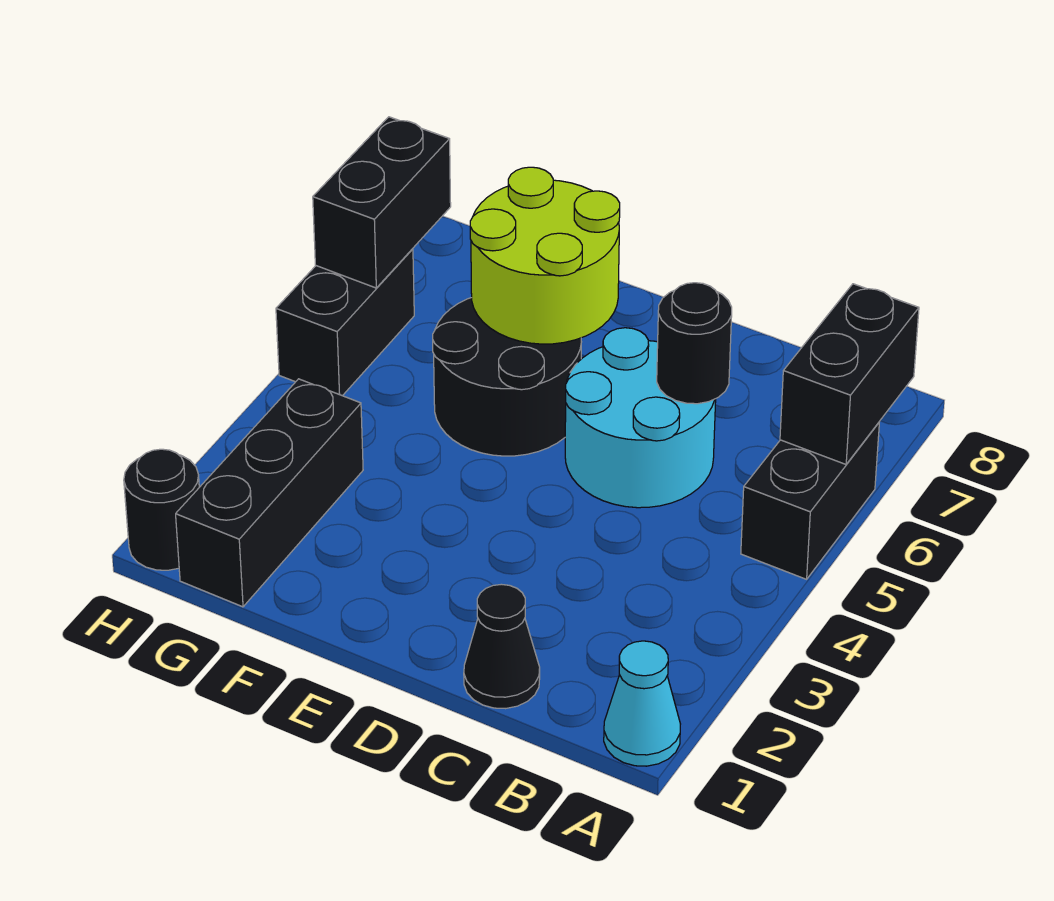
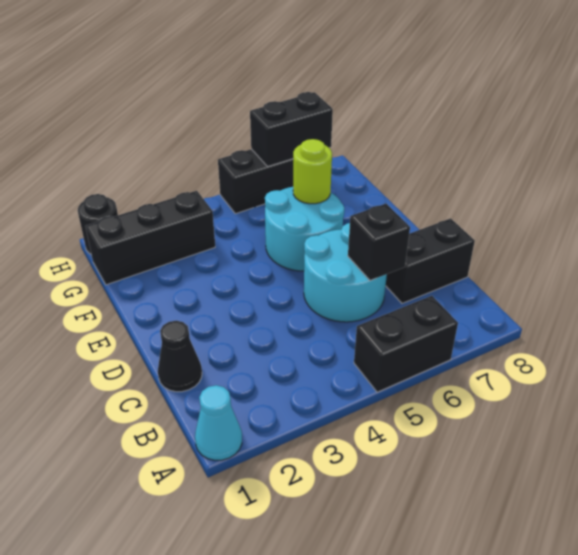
black brick A6:A7 level 2 -> black brick C7:C8 level 1
black round brick C6 level 2 -> black brick C6 level 2
black round brick E5:F6 level 1 -> cyan round brick E5:F6 level 1
lime round brick E6:F7 level 2 -> lime round brick F6 level 2

